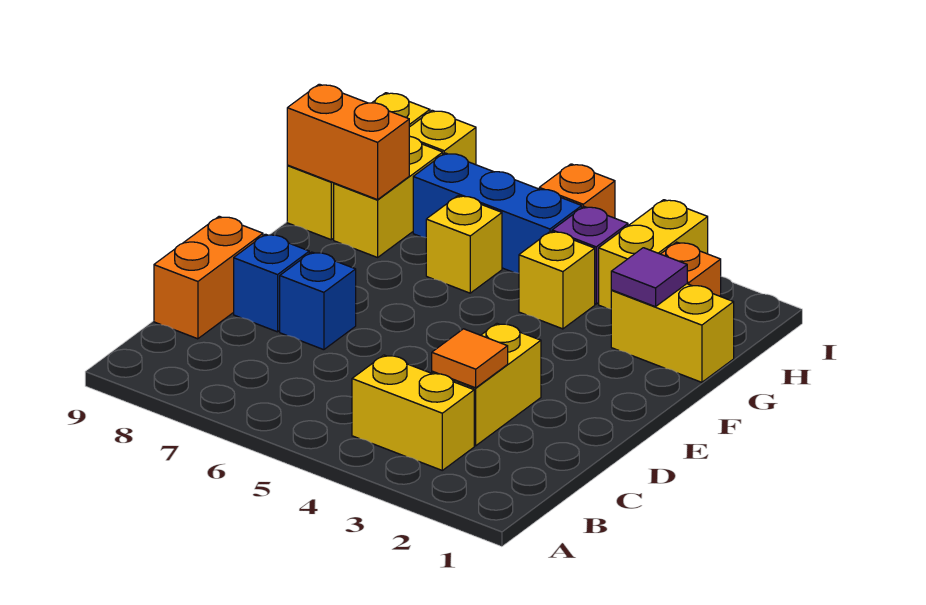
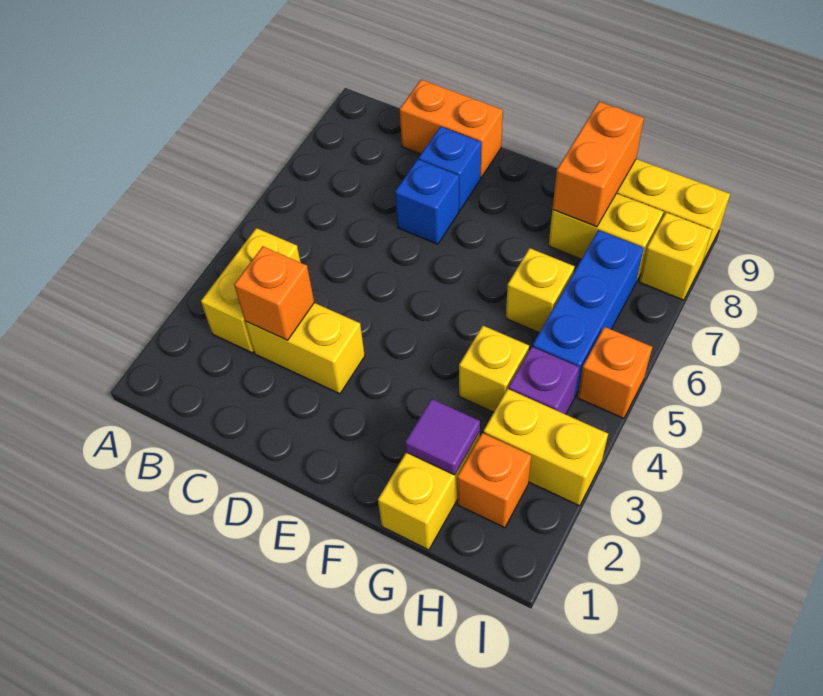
orange tile C3 level 2 -> orange brick C3 level 2

